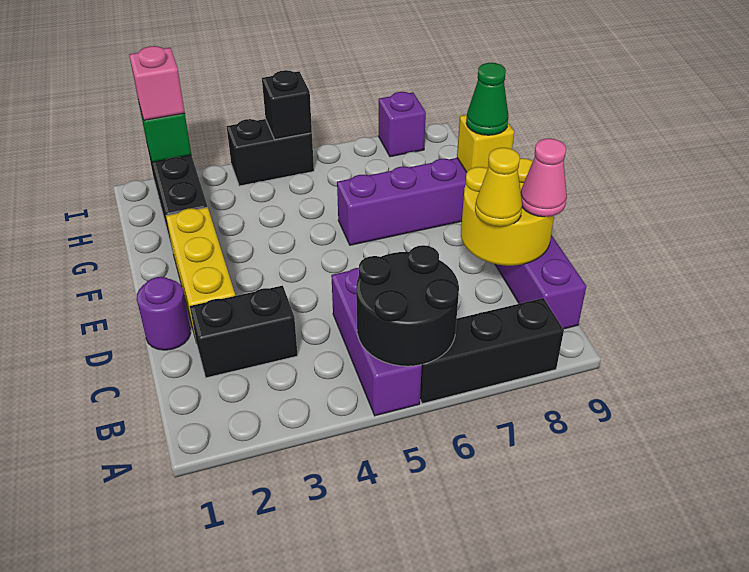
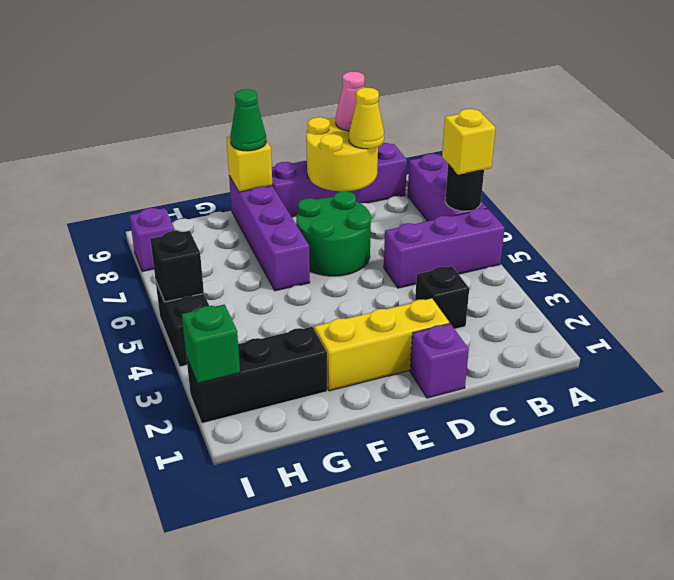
black round brick A5:B6 level 2 -> black round brick A6 level 2
black brick A6:A8 level 1 -> purple brick A6:A8 level 1
none -> yellow brick A6 level 3
black brick C2:C3 level 1 -> black brick C3 level 1
purple round brick D1 level 1 -> purple brick D1 level 1
none -> green round brick D6:E7 level 1
pink brick I2 level 3 -> none

